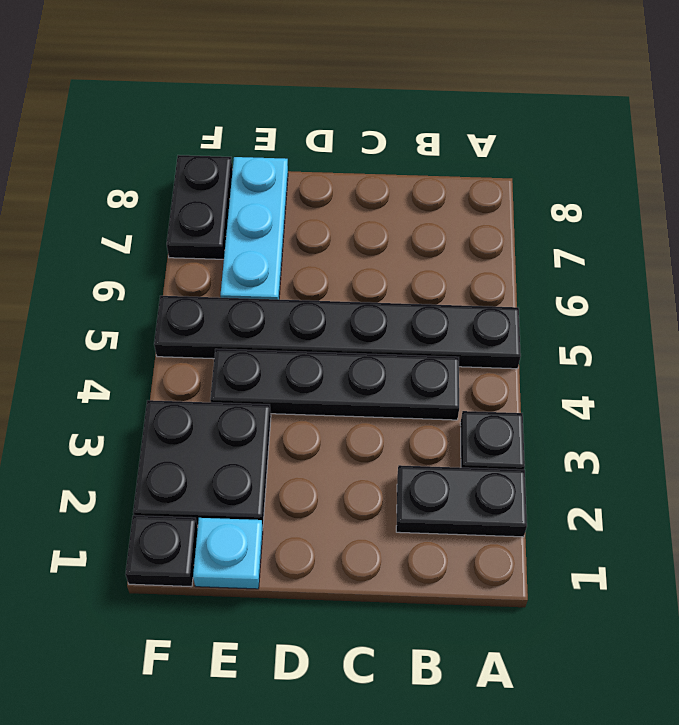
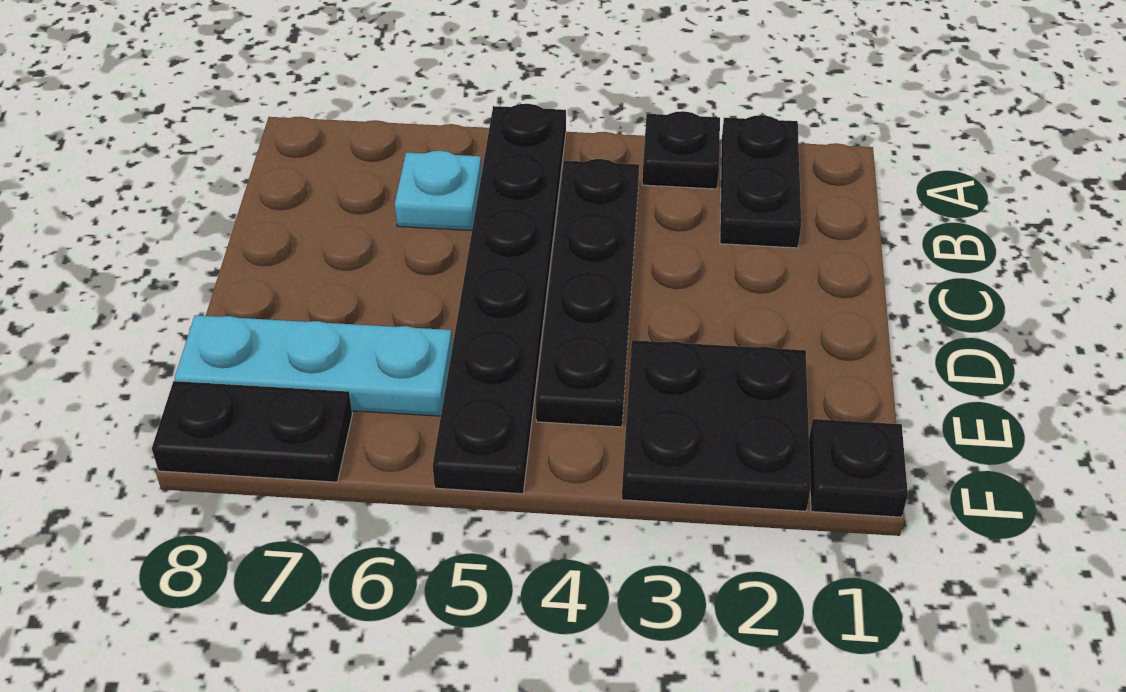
cyan plate E1 level 1 -> cyan plate B6 level 1

